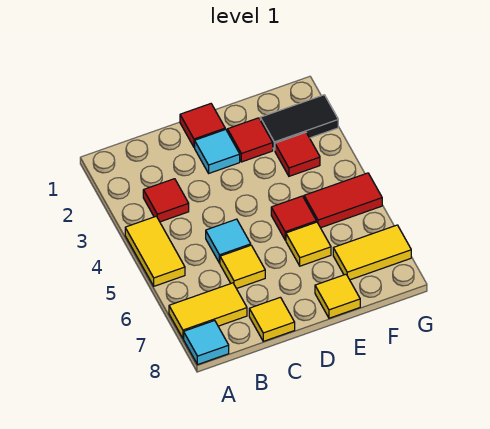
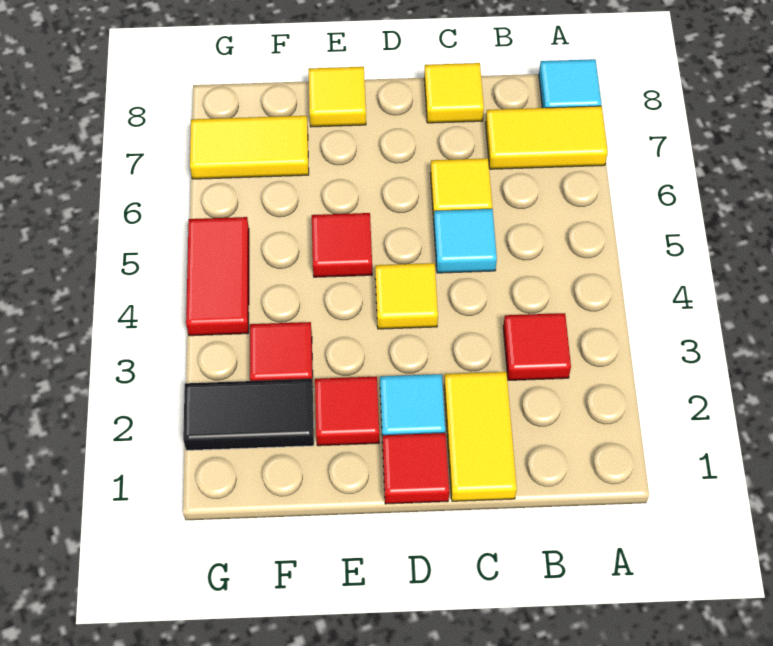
yellow tile A4:A5 level 1 -> yellow tile C1:C2 level 1
yellow tile E6 level 1 -> yellow tile D4 level 1
red tile F5:G5 level 1 -> red tile G4:G5 level 1

